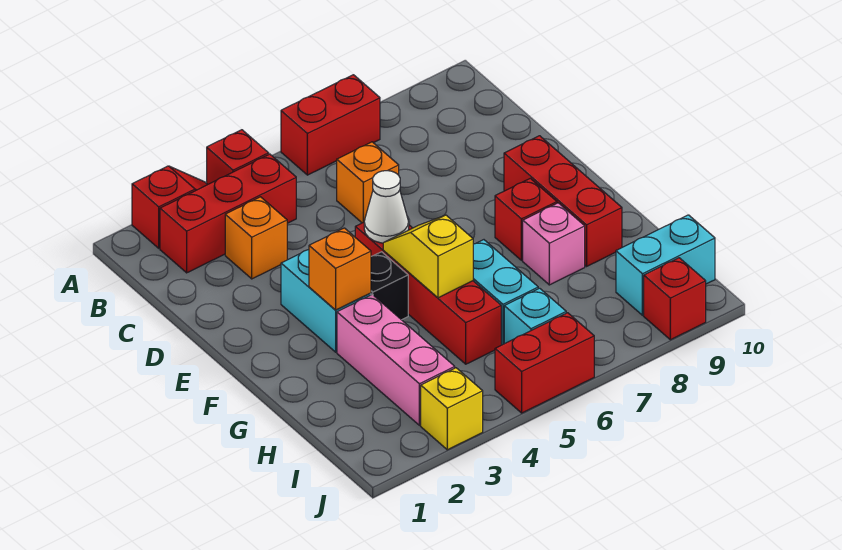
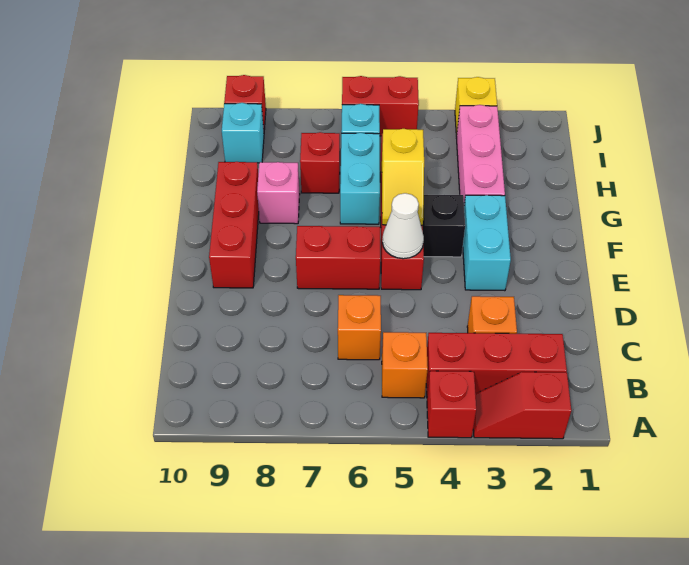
red brick A6:A7 level 1 -> red brick E6:E7 level 1
orange brick F3 level 2 -> orange brick B5 level 1
red brick F8 level 1 -> red brick H7 level 1
cyan brick I9:I10 level 1 -> cyan brick I9 level 1

